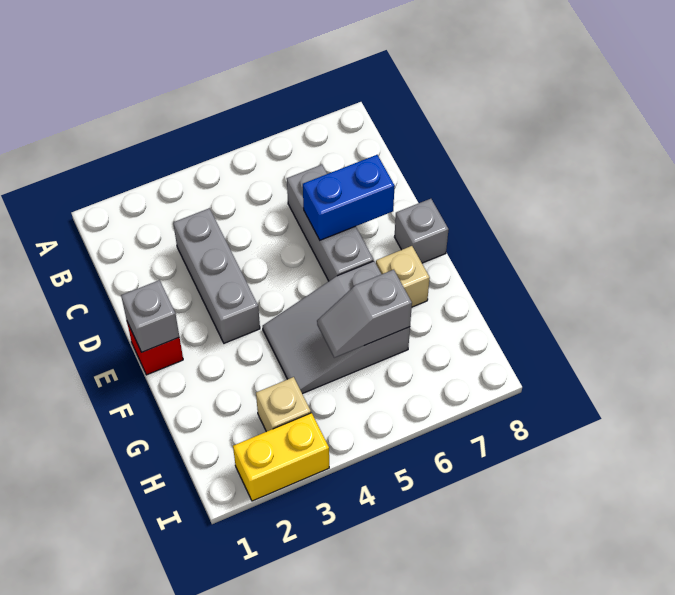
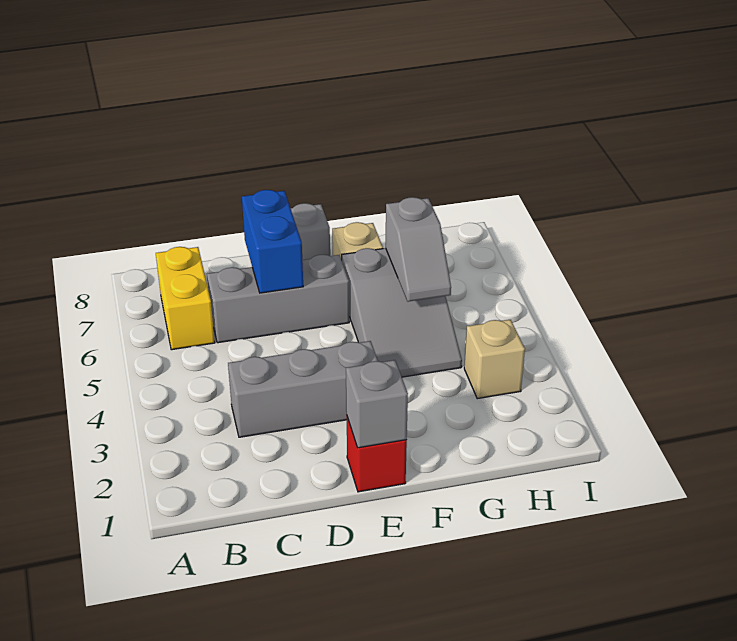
yellow brick I2:I3 level 1 -> yellow brick B6:B7 level 1

